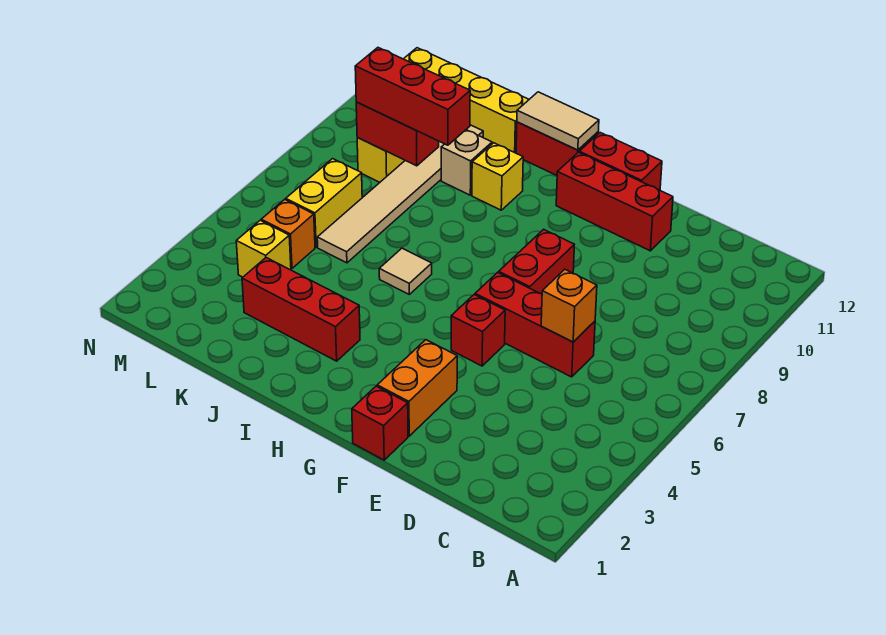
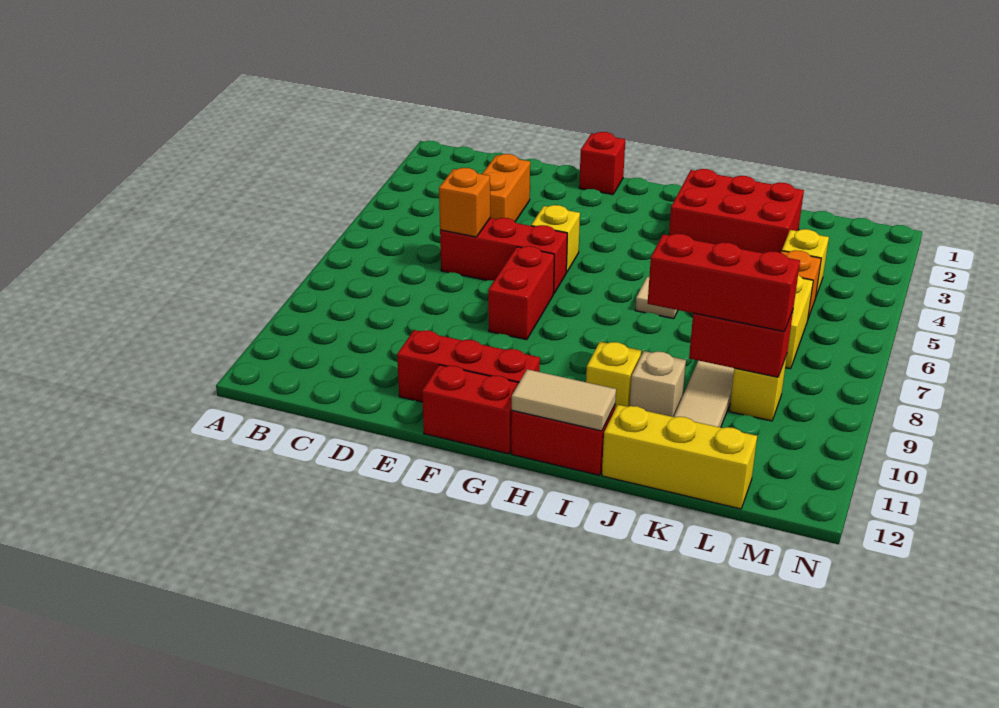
orange brick F2:F3 level 1 -> orange brick D3:D4 level 1
red brick F5 level 1 -> yellow brick F5 level 1
red brick I3:K3 level 1 -> red brick I2:K3 level 1
yellow brick J12:M12 level 1 -> yellow brick J12:L12 level 1

